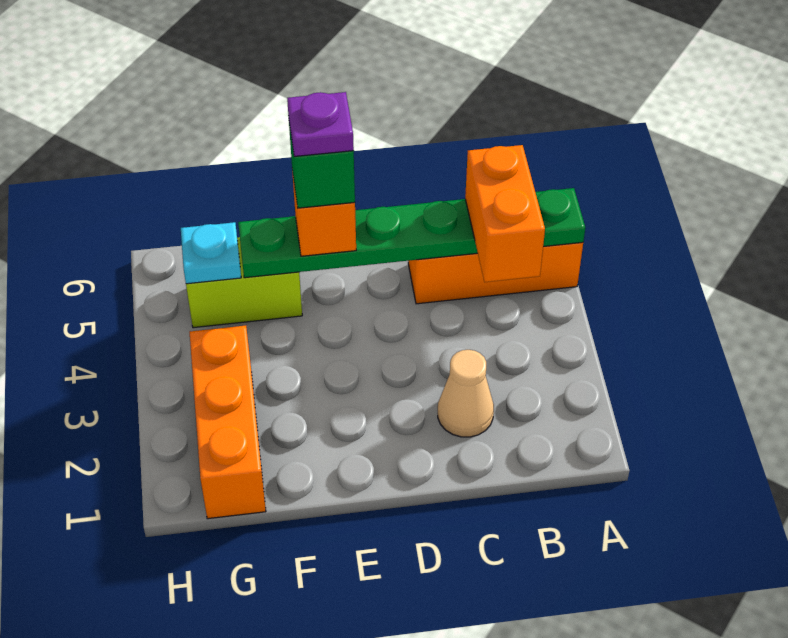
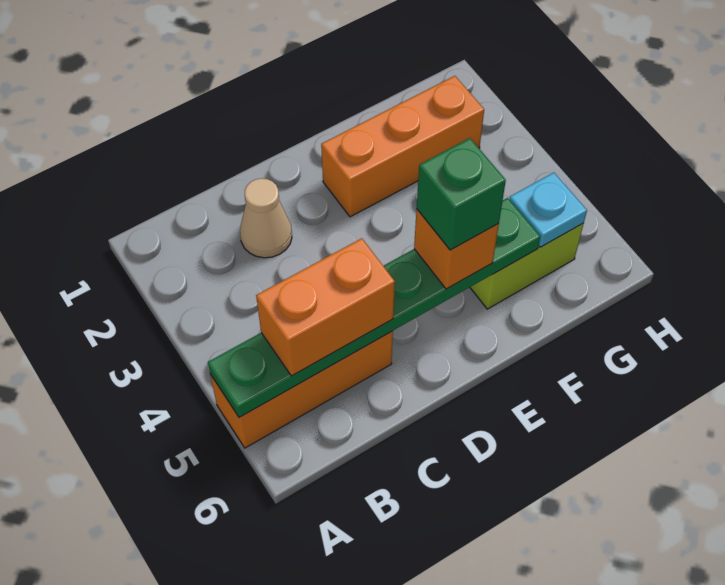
orange brick B4:B5 level 3 -> orange brick B5:C5 level 3
purple plate E5 level 5 -> none
orange brick G1:G3 level 1 -> orange brick E2:G2 level 1

